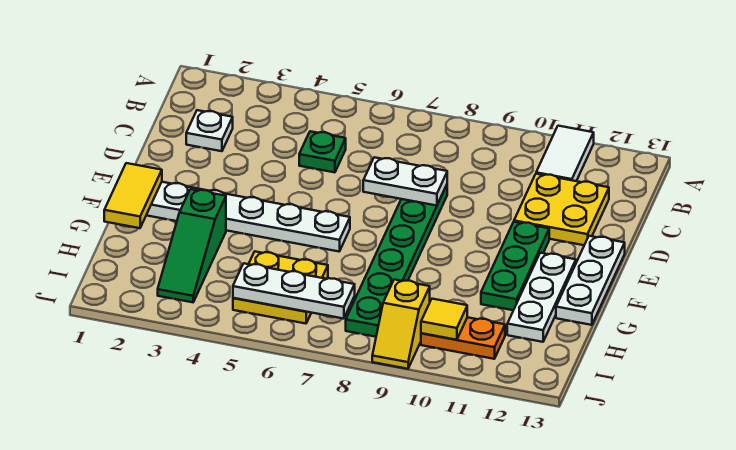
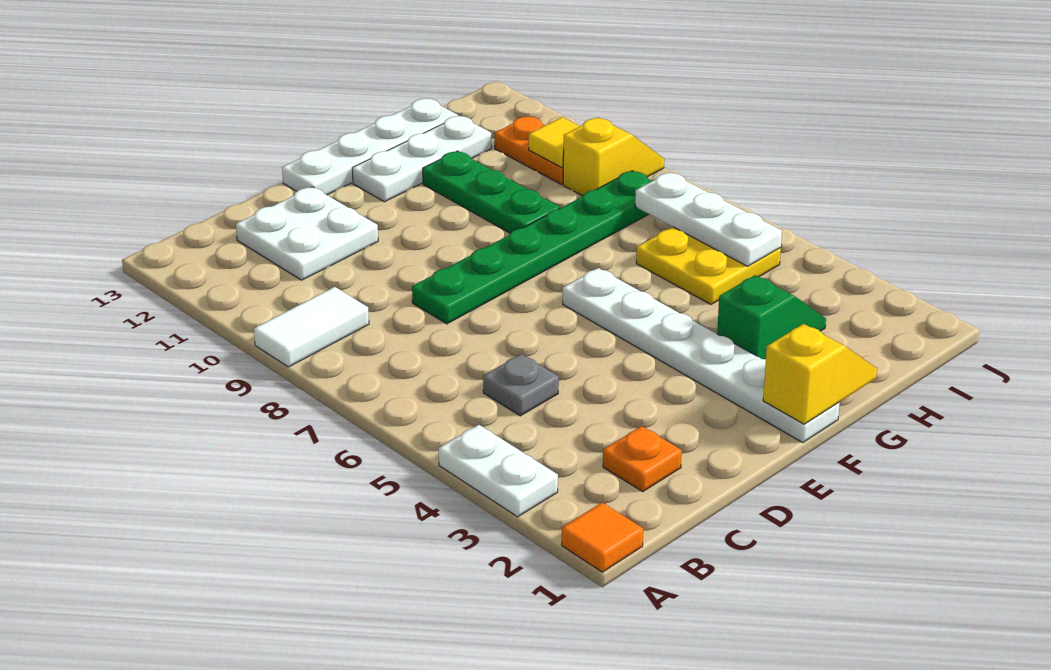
none -> orange tile A1 level 1
white tile A11:B11 level 1 -> white tile A9:B9 level 1
white plate C2 level 1 -> orange plate C2 level 1
green plate C5 level 1 -> grey plate C5 level 1
yellow plate C11:D12 level 1 -> white plate C11:D12 level 1
white plate D7:D8 level 2 -> white plate A3:A4 level 1
green plate E11:G11 level 1 -> green plate G9:G11 level 1
white plate E13:G13 level 1 -> white plate E13:H13 level 1
yellow tile F1:G1 level 2 -> yellow slope F1:G1 level 2 top F
green slope G3:I3 level 1 top G -> green slope G3:H3 level 1 top G

